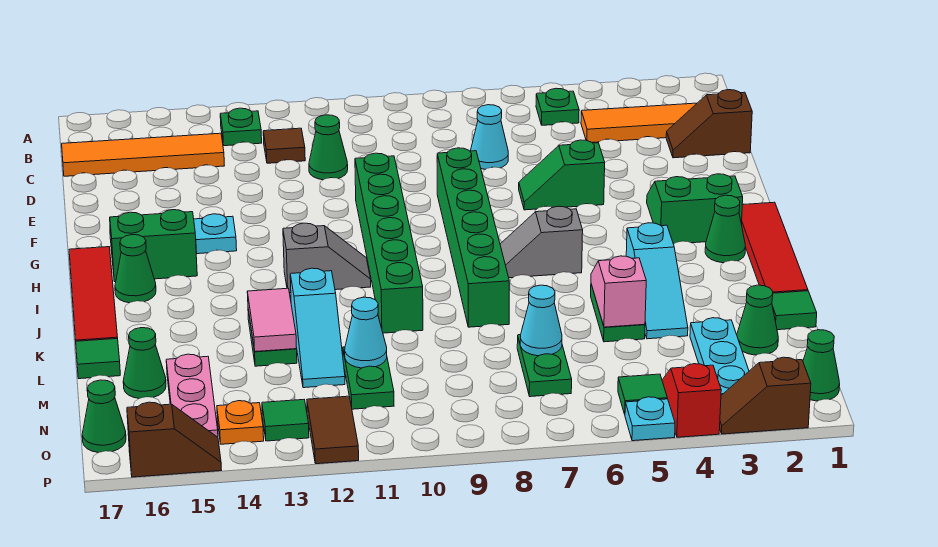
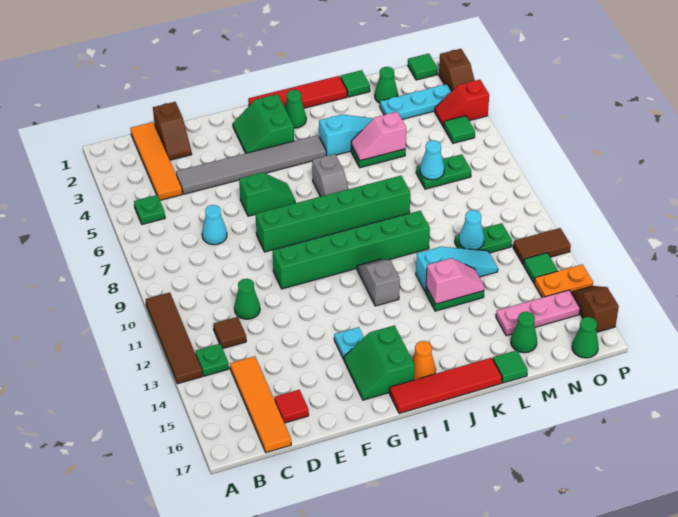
none -> brown tile A10:A13 level 1
none -> grey tile D4:I4 level 1
none -> red tile D16 level 1
green slope F5:F6 level 1 top 5 -> green slope F6:G6 level 1 top F
green cone I16 level 1 -> orange cone I16 level 1
pink tile K13:L13 level 2 -> pink slope K13:L13 level 2 top K
green cone O1 level 1 -> green tile O1 level 1
orange plate O14 level 1 -> orange plate O14:P14 level 1
cyan plate P5 level 1 -> none

